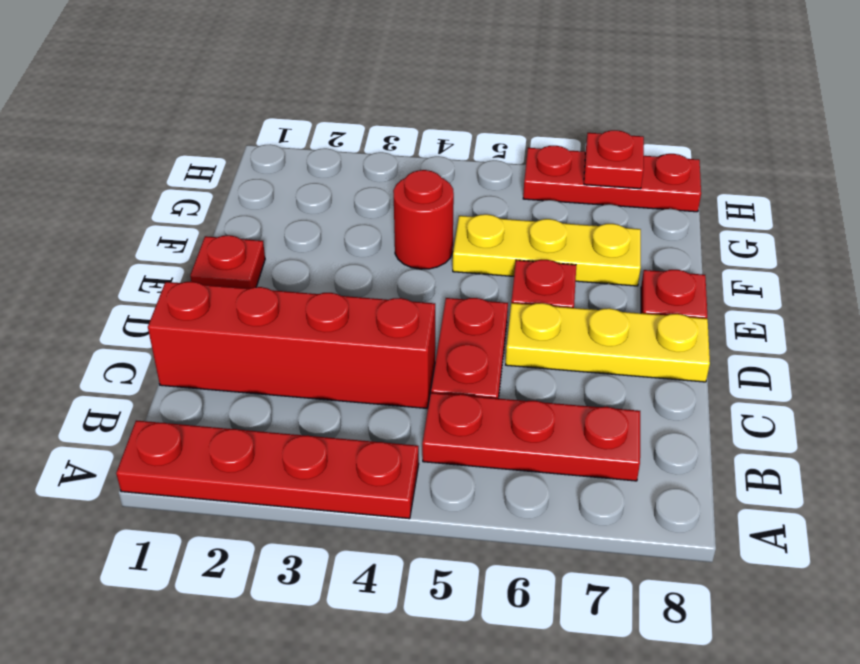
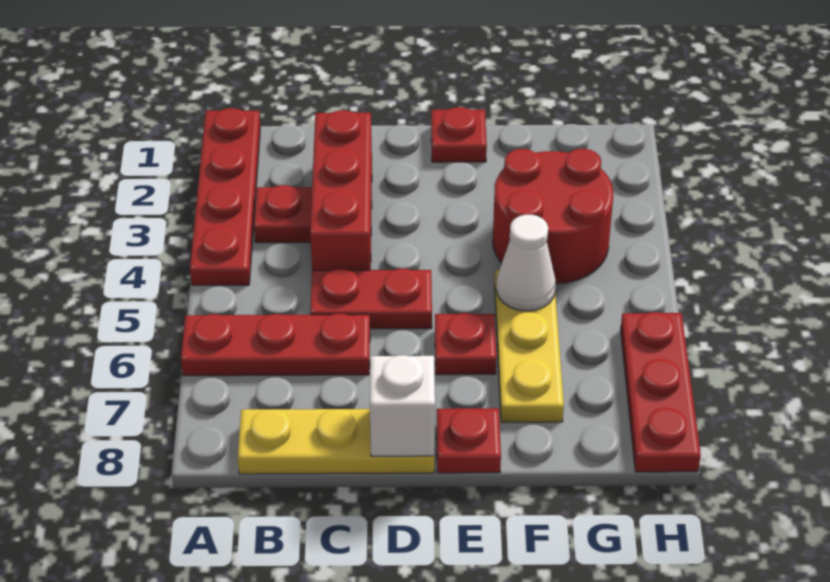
red plate B5:B7 level 1 -> red plate A6:C6 level 1
red brick C1:C4 level 1 -> red brick C2:C4 level 1
yellow plate D6:D8 level 1 -> yellow plate B8:D8 level 1
none -> white brick D8 level 2
red round brick F4 level 1 -> red round brick F3:G4 level 1
none -> white cone F5 level 2
red plate H7 level 2 -> red plate B3 level 1

